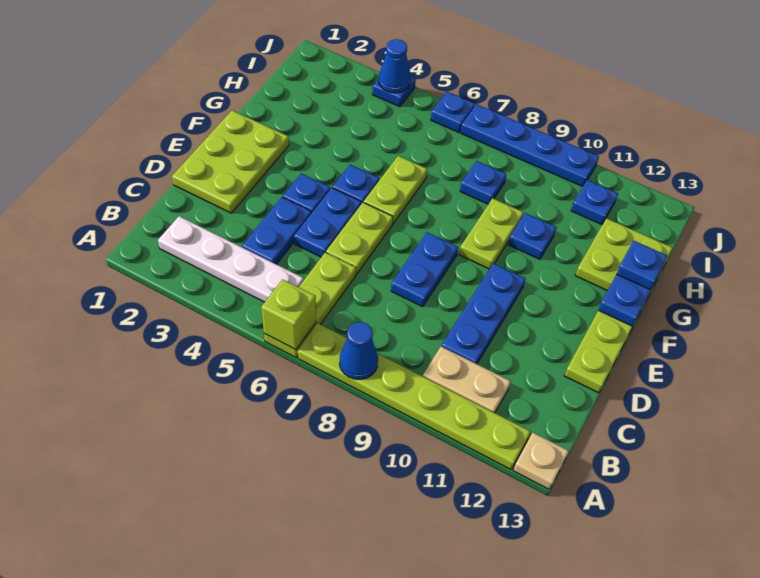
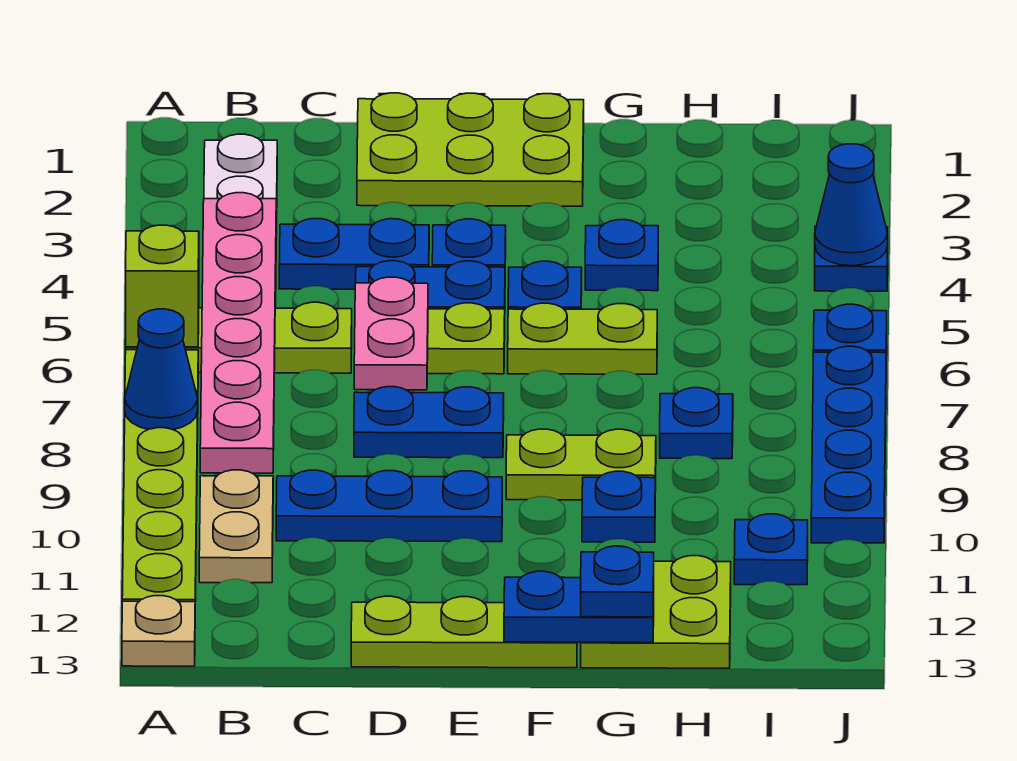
none -> pink plate B4:B9 level 2
none -> pink plate D6:D7 level 2
none -> blue plate G4 level 1

